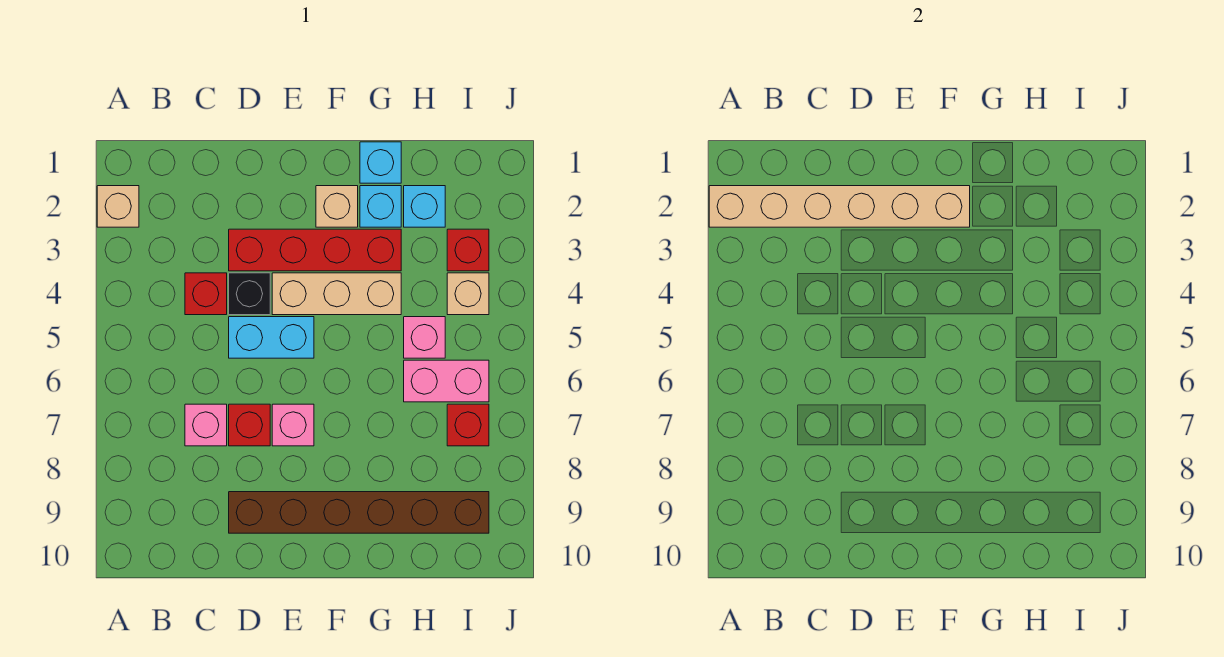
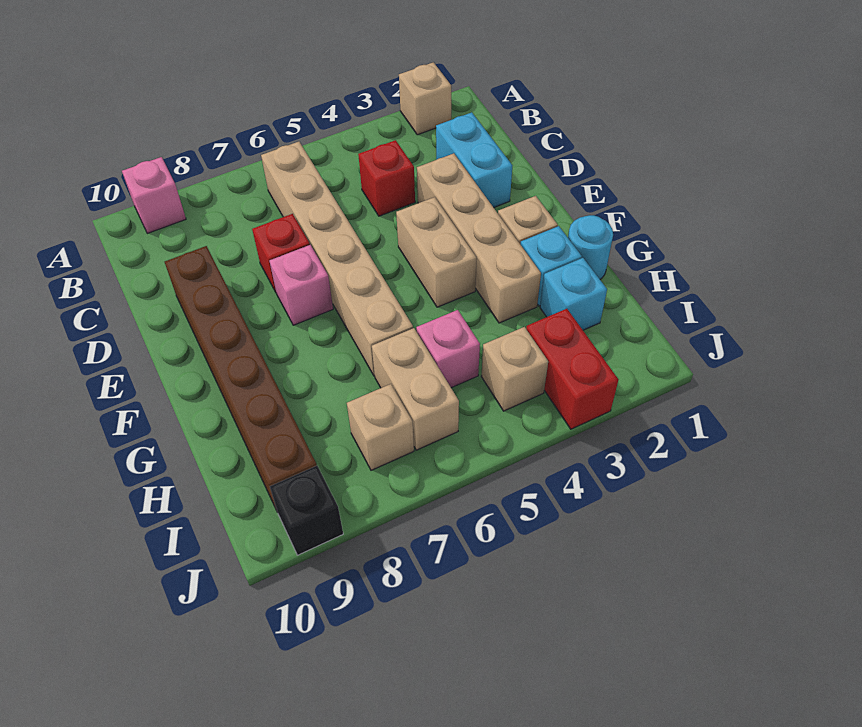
tan brick A2:F2 level 2 -> tan brick B6:G6 level 1
pink brick C7 level 1 -> pink brick A9 level 1
red brick D3:G3 level 1 -> tan brick D3:G3 level 1
black brick D4 level 1 -> black brick J9 level 1
cyan brick D5:E5 level 1 -> cyan brick C2:D2 level 1
tan brick E4:G4 level 1 -> tan brick E4:F4 level 1
cyan brick G1 level 1 -> cyan round brick G1 level 1
pink brick H6:I6 level 1 -> tan brick H6:I6 level 1
red brick I3 level 1 -> red brick I3:J3 level 1
red brick I7 level 1 -> tan brick I7 level 1

